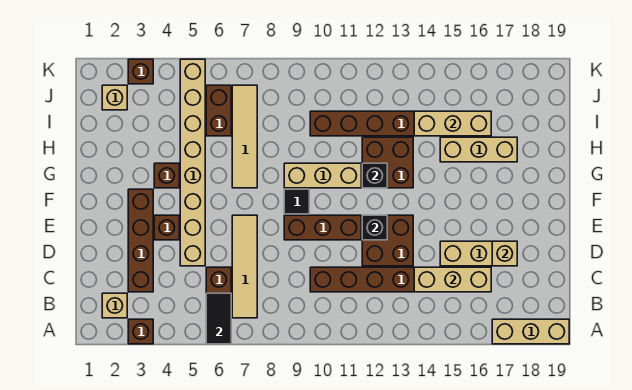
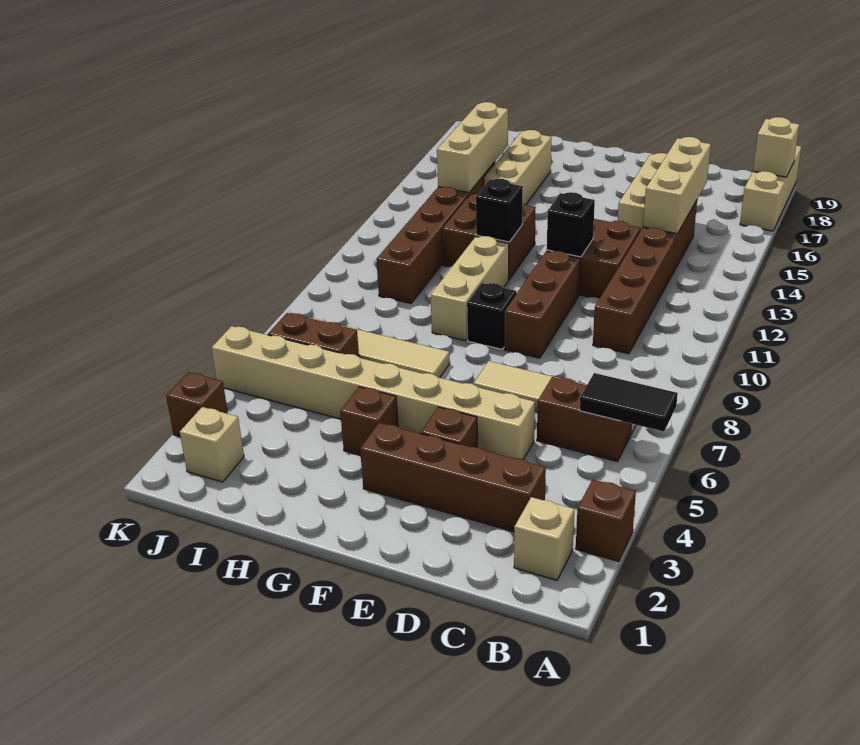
tan brick D17 level 2 -> tan brick A18 level 2
black tile F9 level 1 -> black brick F9 level 1

